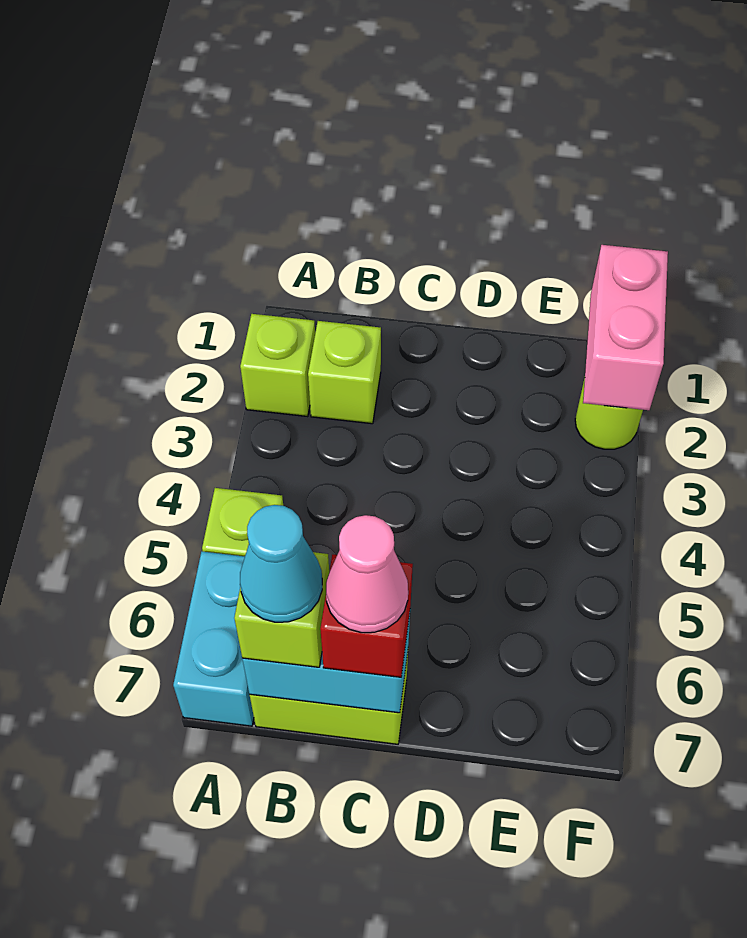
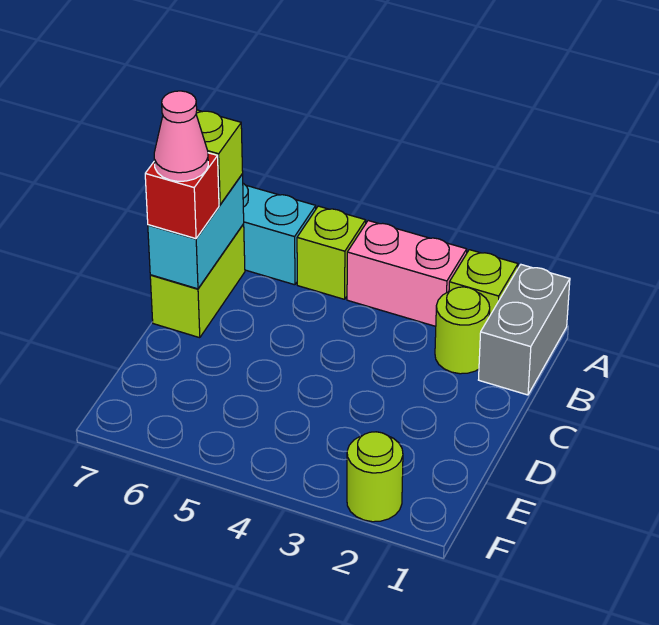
none -> grey brick A1:B1 level 1
lime brick B2 level 1 -> lime round brick B2 level 1
cyan cone B7 level 4 -> none
pink brick F1:F2 level 2 -> pink brick A3:A4 level 1

